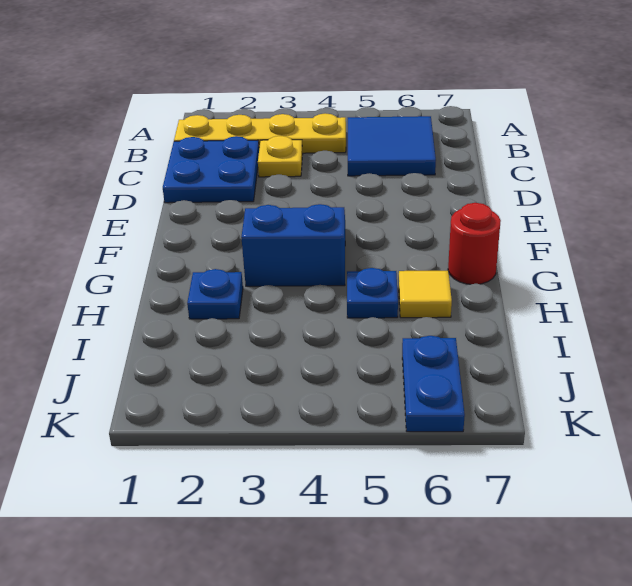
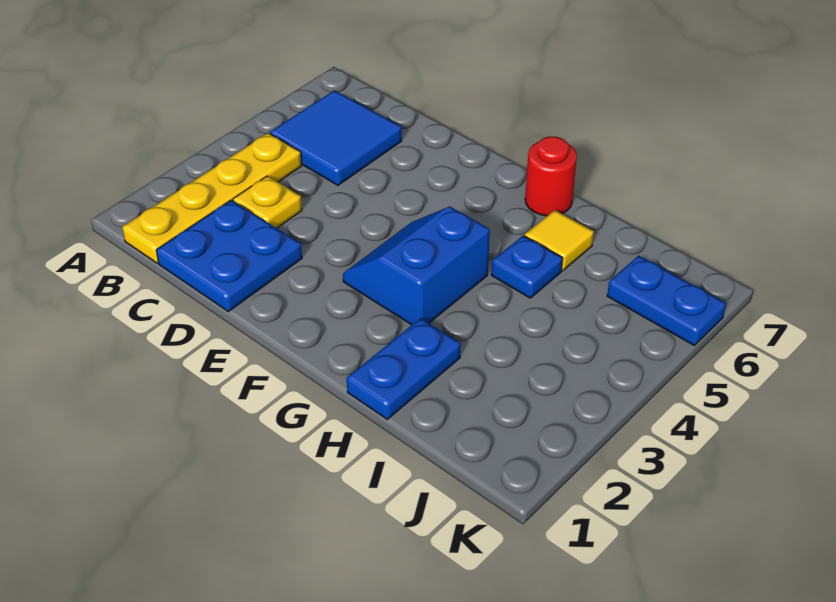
blue plate H2 level 1 -> blue plate H1:H2 level 1

